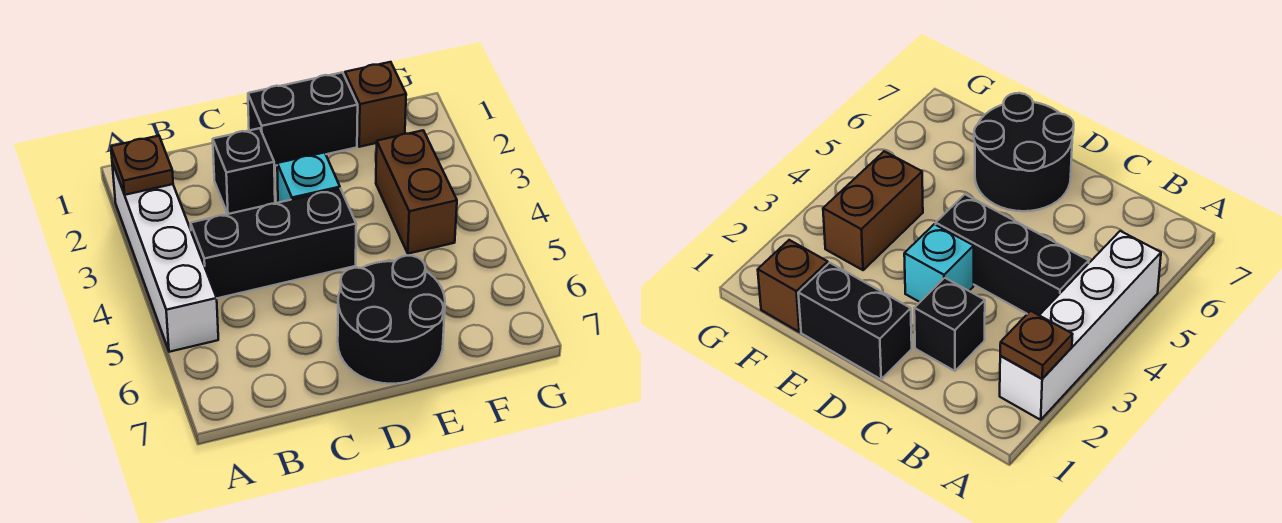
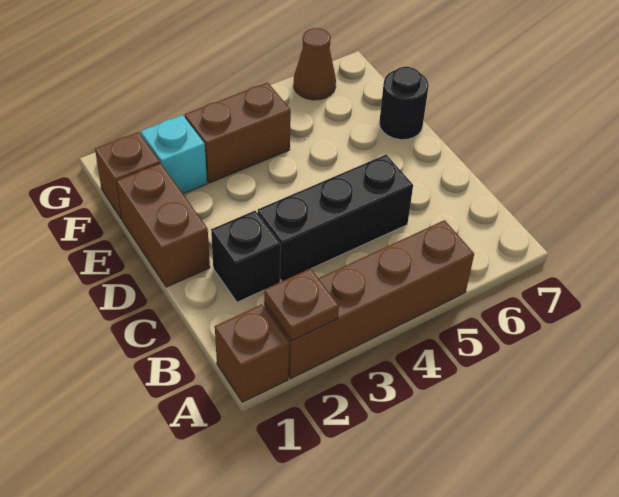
none -> brown brick A1 level 1
white brick A2:A5 level 1 -> brown brick A2:A5 level 1
black brick B4:D4 level 1 -> black brick C3:C5 level 1
black brick D1:E1 level 1 -> brown brick D1:E1 level 1
cyan brick D3 level 1 -> cyan brick F2 level 1
black round brick D6:E7 level 1 -> black round brick E7 level 1
none -> brown cone G6 level 1

